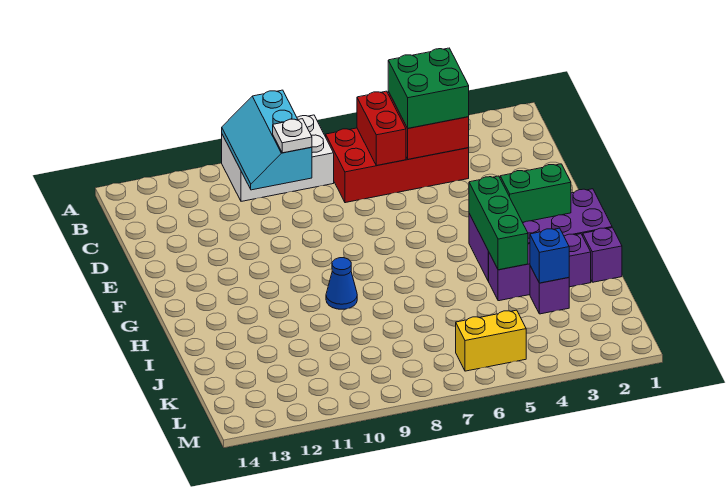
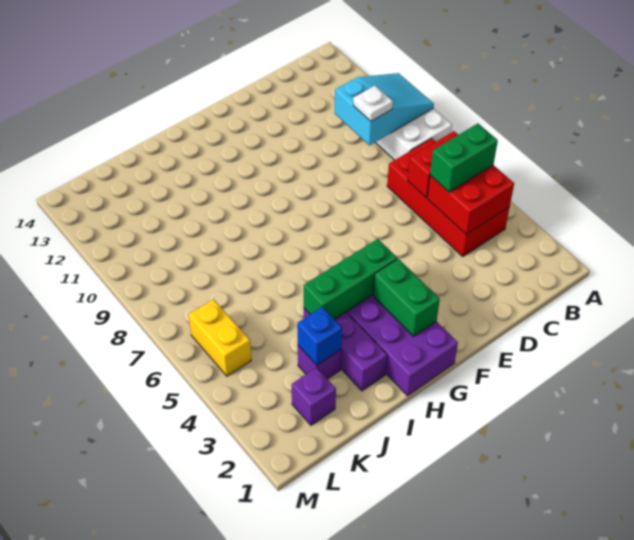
cyan slope A9:C10 level 2 top 9 -> cyan slope A9:C10 level 2 top C
green brick B4:C5 level 3 -> green brick B5:C5 level 3
blue cone H9 level 1 -> none
purple brick I1 level 1 -> purple brick K2 level 1

